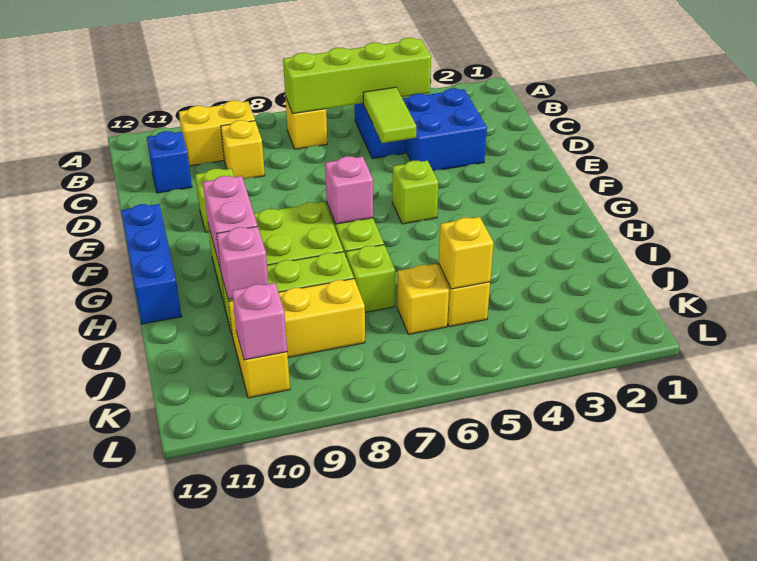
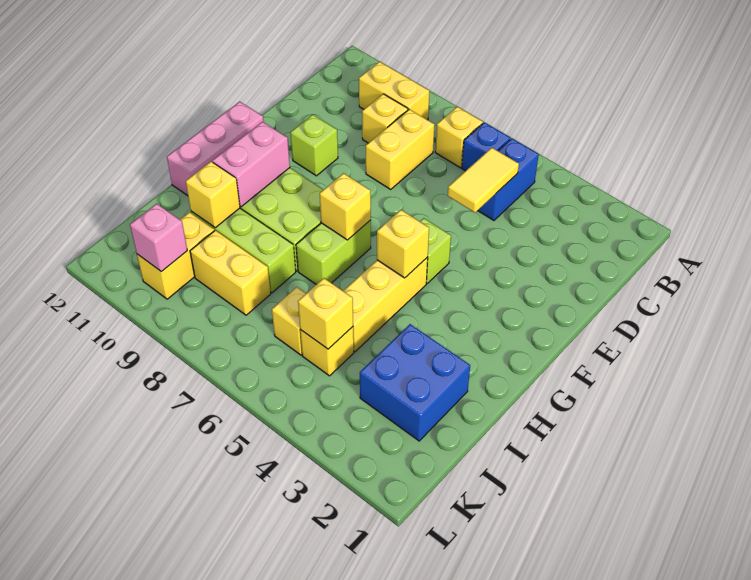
lime brick B4:B7 level 2 -> none
blue brick C3:D4 level 1 -> blue brick I2:J3 level 1
lime tile C5:D5 level 2 -> yellow tile C5:D5 level 2
none -> yellow brick C8:D8 level 1
blue brick C11 level 1 -> blue brick B6 level 1
blue brick F12:H12 level 1 -> pink brick F12:H12 level 1
none -> yellow brick G5:I5 level 1
none -> yellow brick G5 level 2
pink brick G7 level 2 -> yellow brick G7 level 2
lime brick I7 level 1 -> none
pink brick I10 level 2 -> yellow brick I10 level 2

